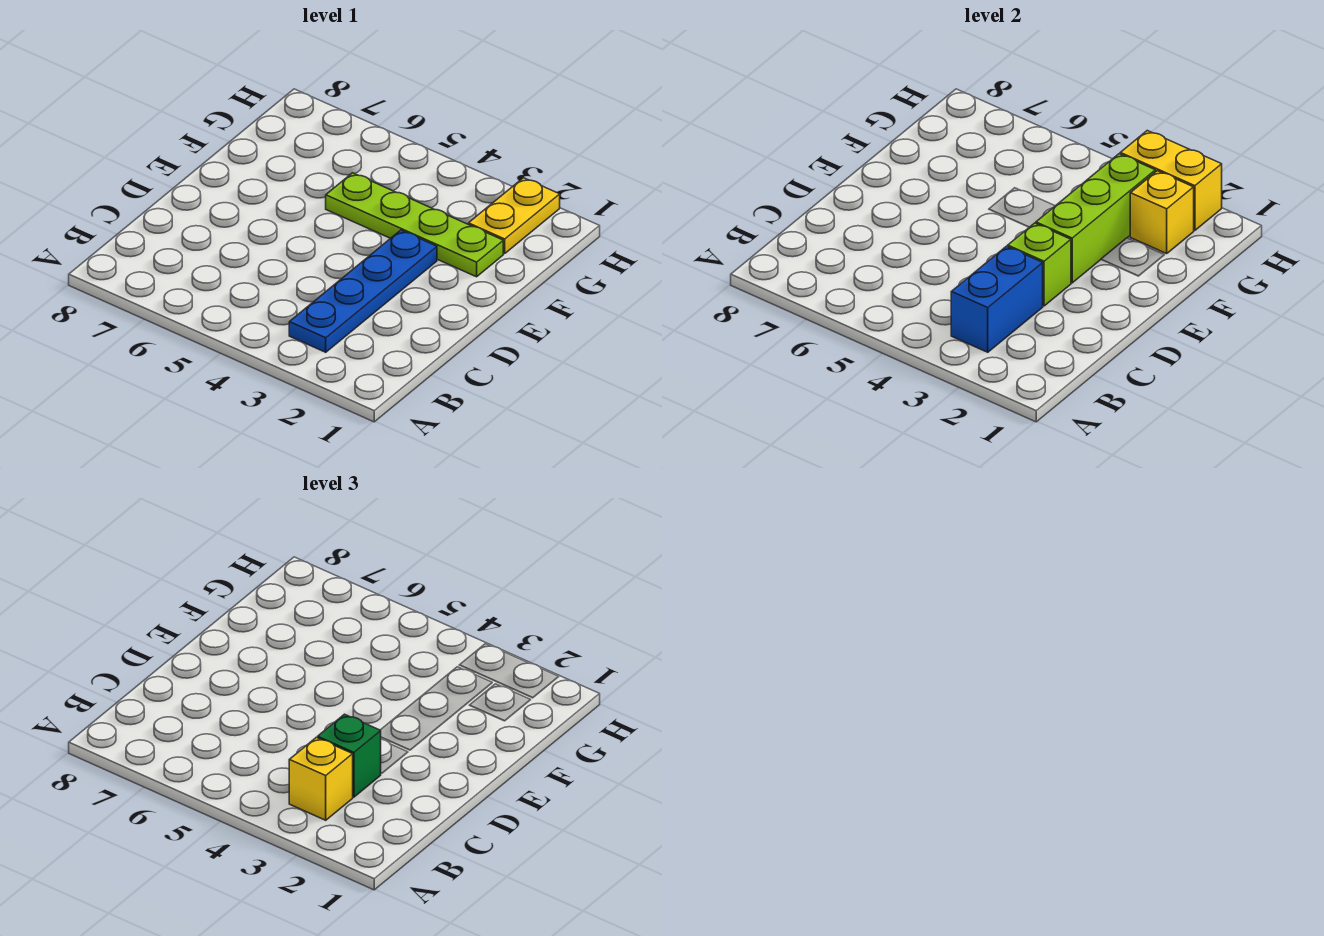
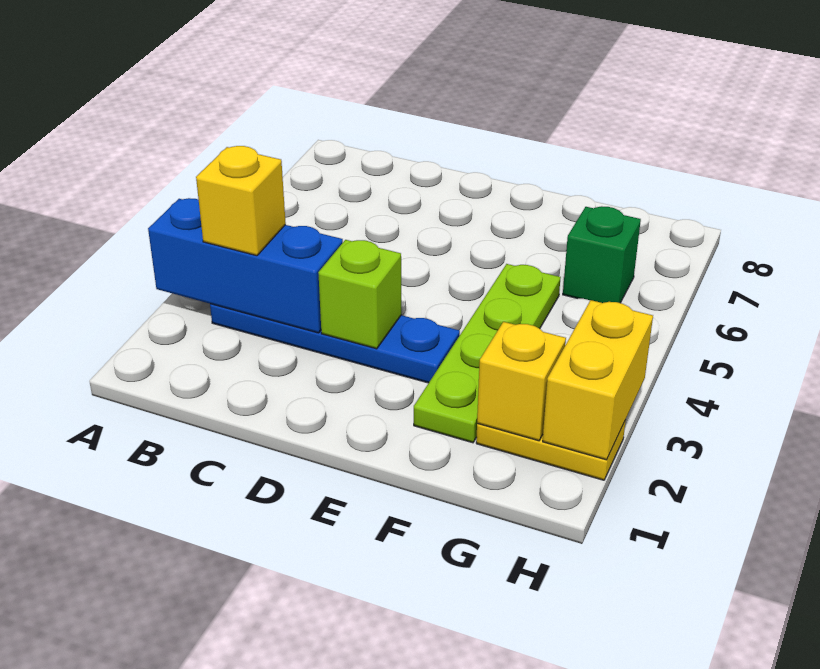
blue brick B3:C3 level 2 -> blue brick A3:C3 level 2
green brick C3 level 3 -> green brick G6 level 1
lime brick E3:G3 level 2 -> none

